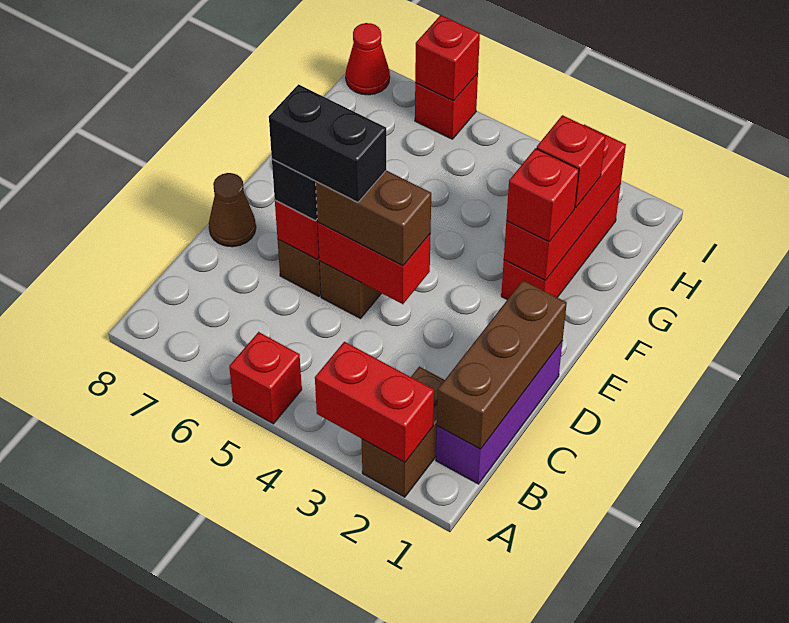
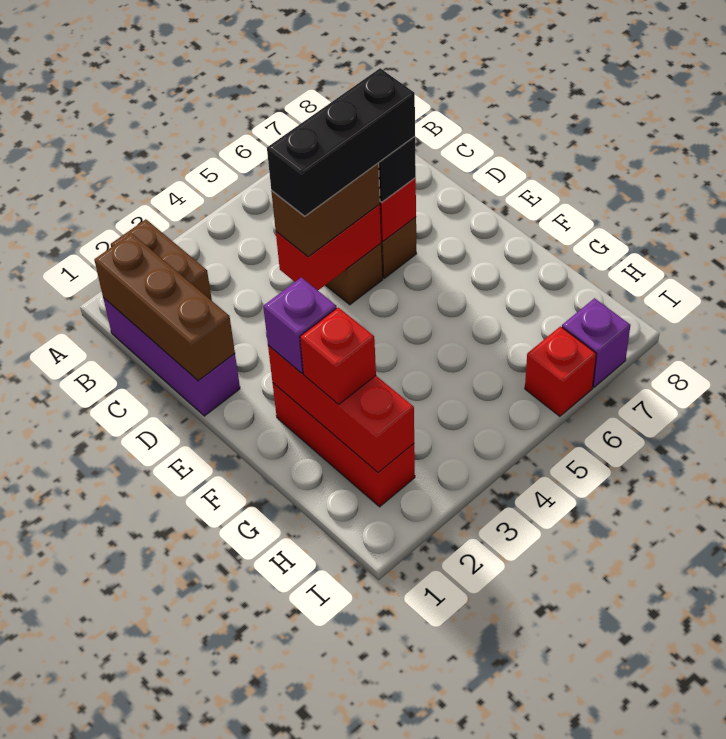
red brick A2:A3 level 2 -> none
red brick A5 level 1 -> none
black brick D5:D6 level 4 -> black brick D4:D6 level 4
brown cone D8 level 1 -> none
red brick F2 level 3 -> purple brick F2 level 3
red brick I6 level 2 -> none
none -> purple brick I7 level 1
red cone I8 level 1 -> none

